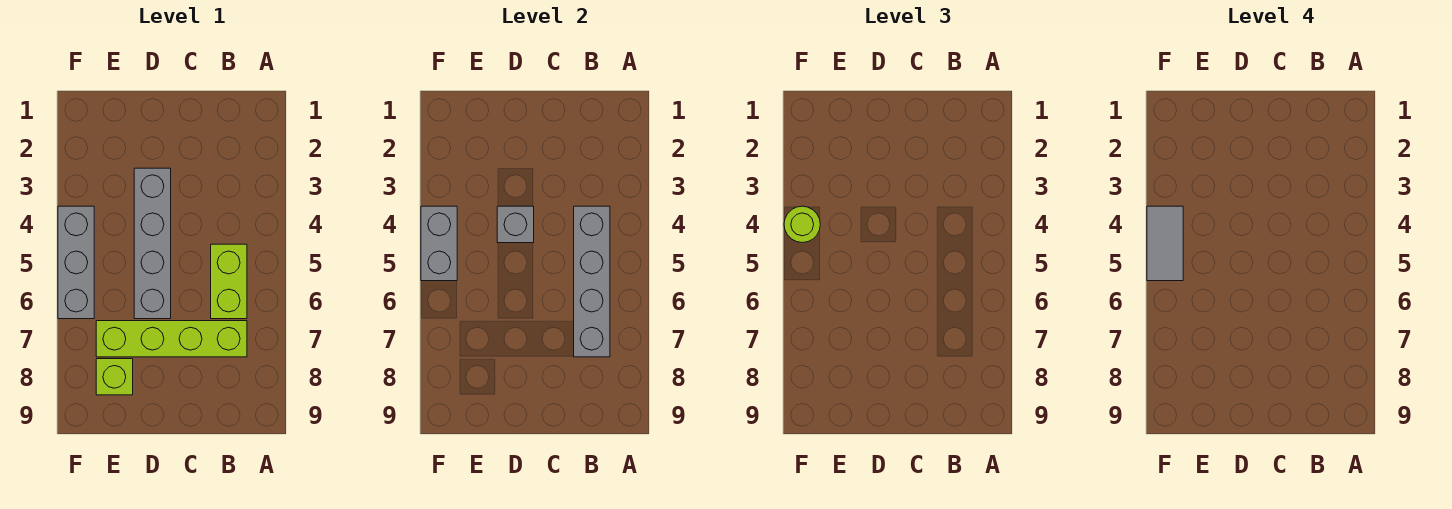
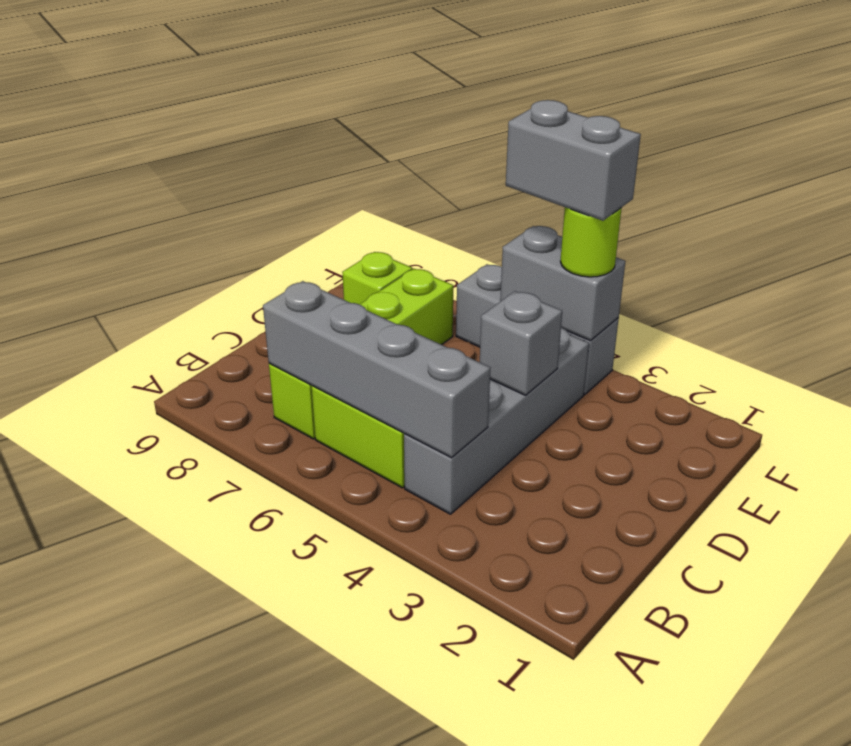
grey brick D3:D6 level 1 -> grey brick B4:E4 level 1
grey tile F4:F5 level 4 -> grey brick F4:F5 level 4

